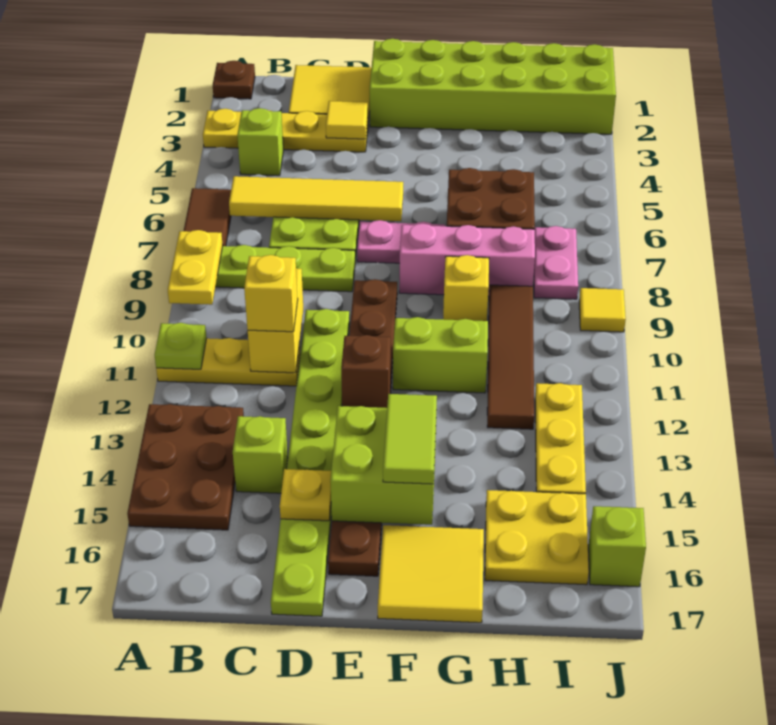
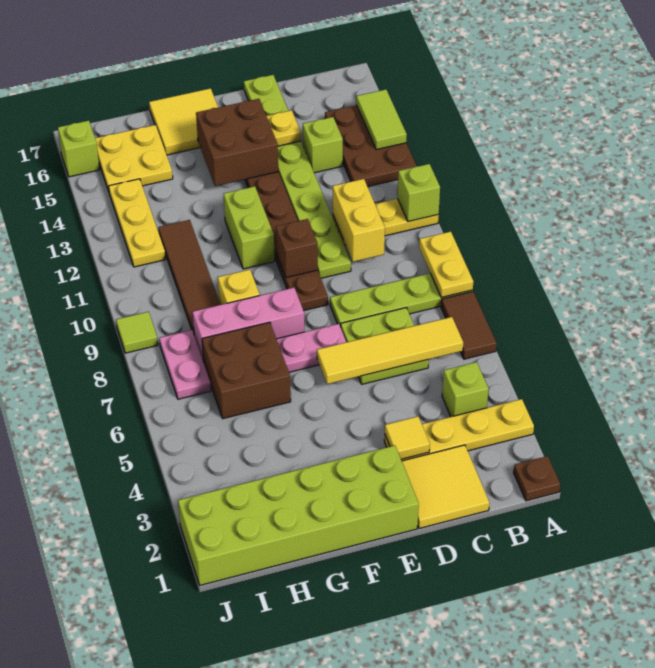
lime plate A11 level 2 -> lime brick A11 level 2
yellow brick C11 level 3 -> none
brown brick E12 level 2 -> brown brick E10 level 2
lime brick E14:F15 level 2 -> brown brick E14:F15 level 2
lime brick F11:G11 level 1 -> lime brick F11:F12 level 1
lime tile F14:F15 level 3 -> lime tile A14:A15 level 2
yellow tile J9 level 1 -> lime tile J9 level 1

